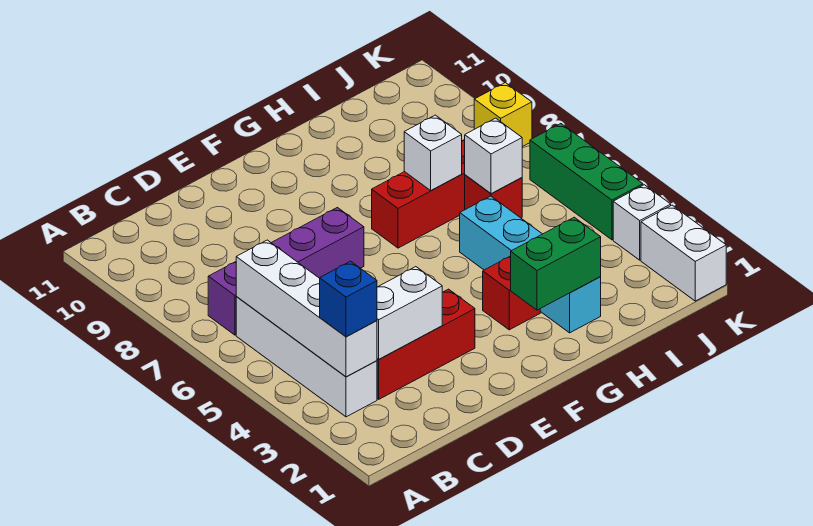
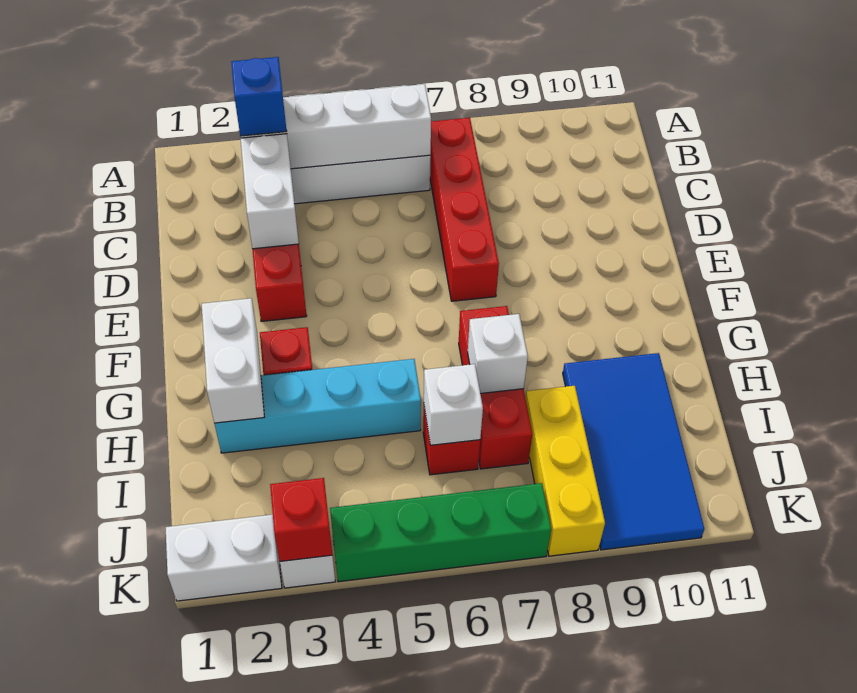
purple brick B7:E7 level 1 -> red brick B7:E7 level 1
green brick G2:H2 level 2 -> white brick G2:H2 level 2
none -> blue tile H9:K10 level 1
none -> red brick K3 level 2
green brick K4:K6 level 1 -> green brick K4:K7 level 1
yellow brick K8 level 1 -> yellow brick I8:K8 level 1

